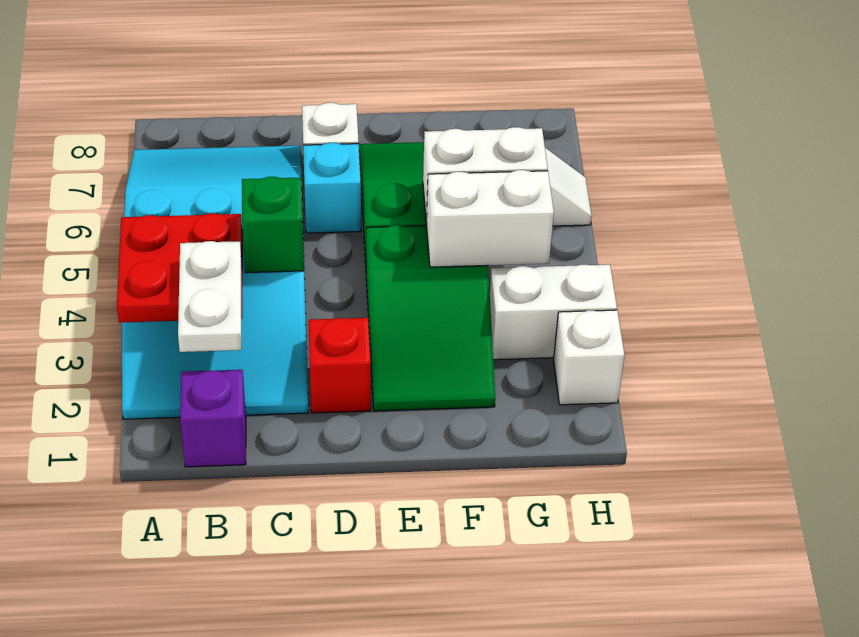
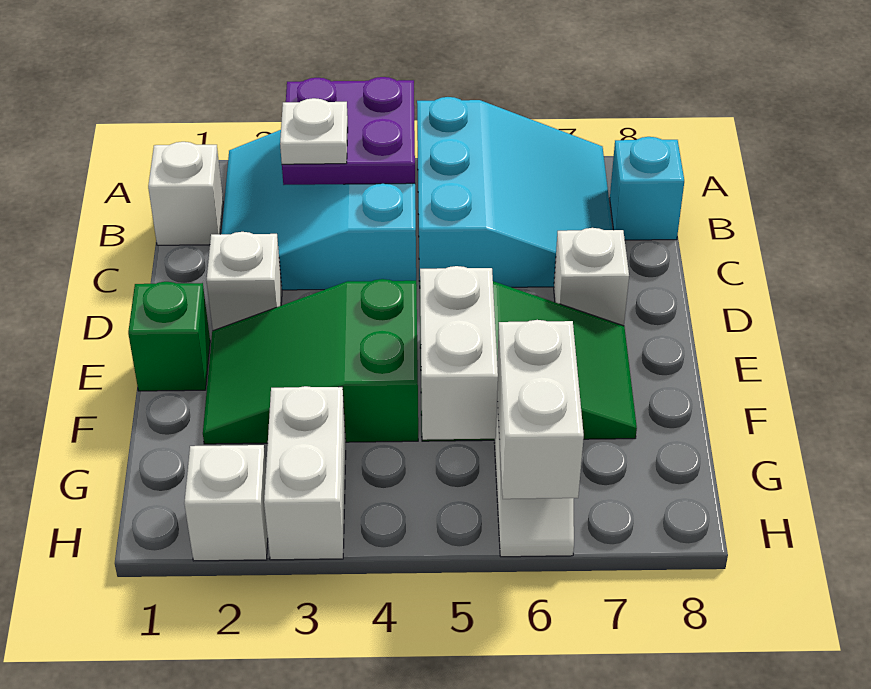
red plate A3:B4 level 2 -> purple plate A3:B4 level 2
purple brick B1 level 1 -> white brick B1 level 1
white plate B2:B3 level 3 -> white plate B3 level 3
green brick C4 level 2 -> green brick E1 level 1
red brick D2 level 1 -> white brick D2 level 1
cyan brick D6 level 1 -> cyan brick B8 level 1
white brick F4:G4 level 2 -> white brick G6:H6 level 2

